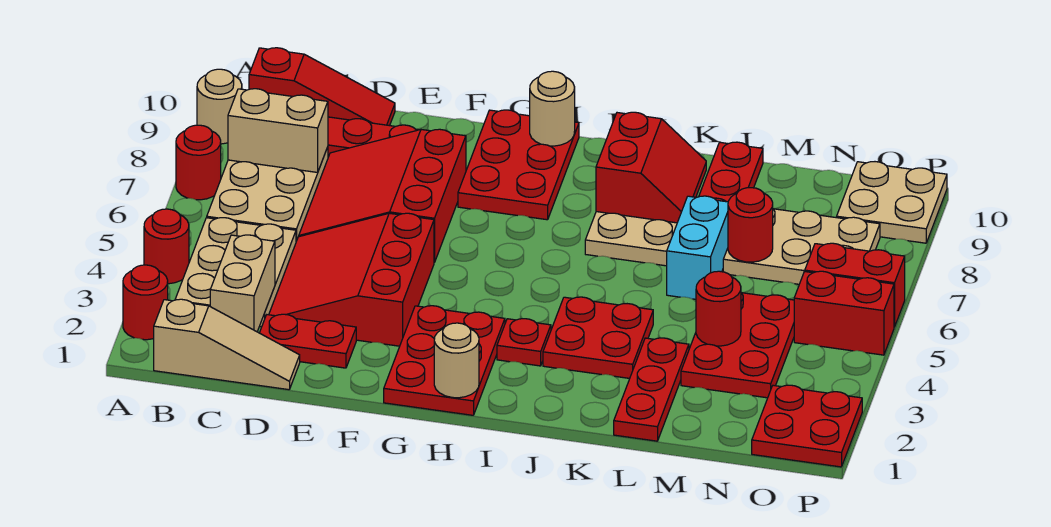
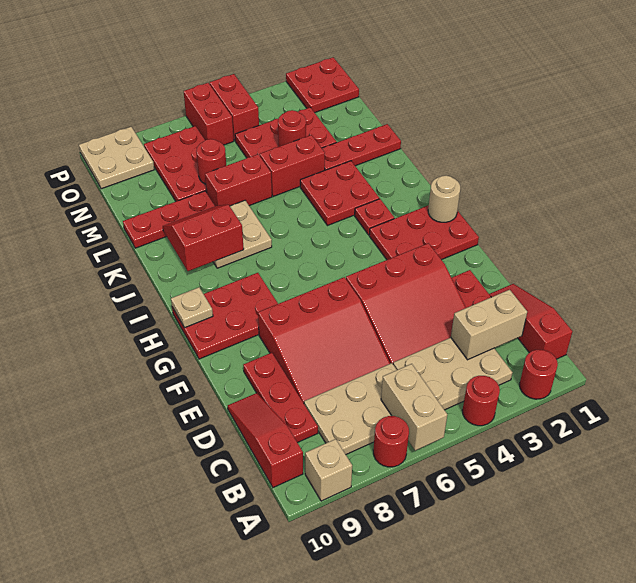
tan round brick A9 level 1 -> tan brick A9 level 1
tan slope B1:D1 level 1 top B -> red slope B1:D1 level 1 top B
tan brick B8:C8 level 2 -> tan brick A6:B6 level 2
tan round brick H10 level 2 -> tan plate H10 level 2
none -> red brick L4:L5 level 1
cyan brick L6:L7 level 1 -> red brick L6:L7 level 1
tan plate M7:O8 level 1 -> red plate M7:O8 level 1

